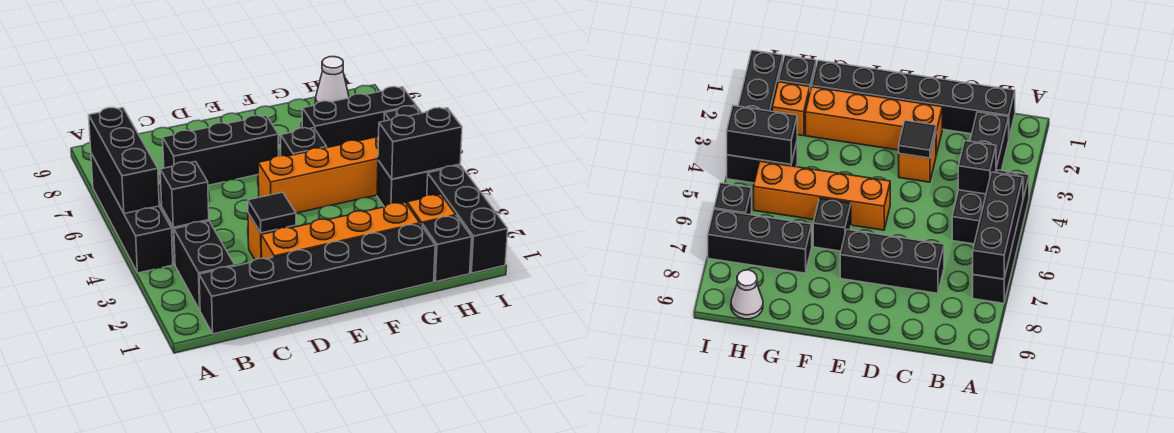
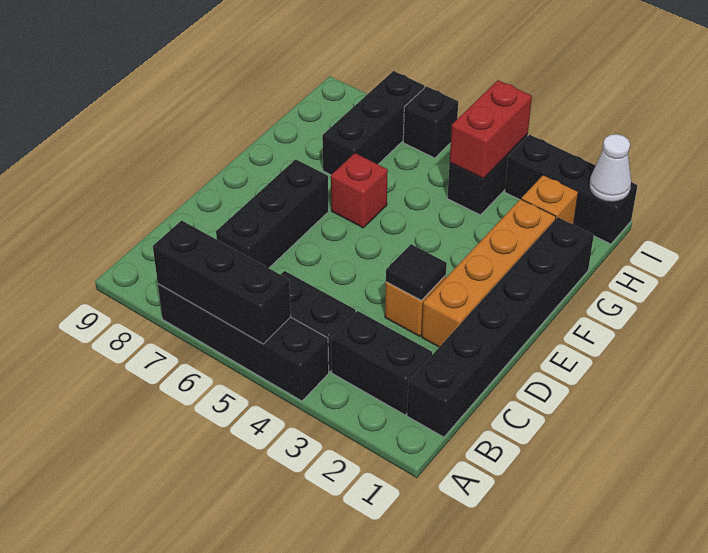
black brick B4 level 2 -> none
orange brick E5:H5 level 1 -> none
black brick F6 level 1 -> red brick F6 level 1
black brick H1 level 1 -> none
black brick H4:I4 level 2 -> red brick H4:I4 level 2
white cone H9 level 1 -> white cone I1 level 2

